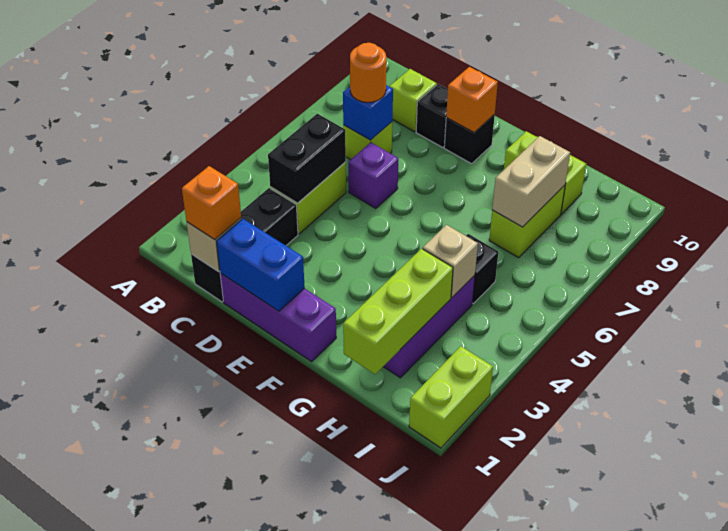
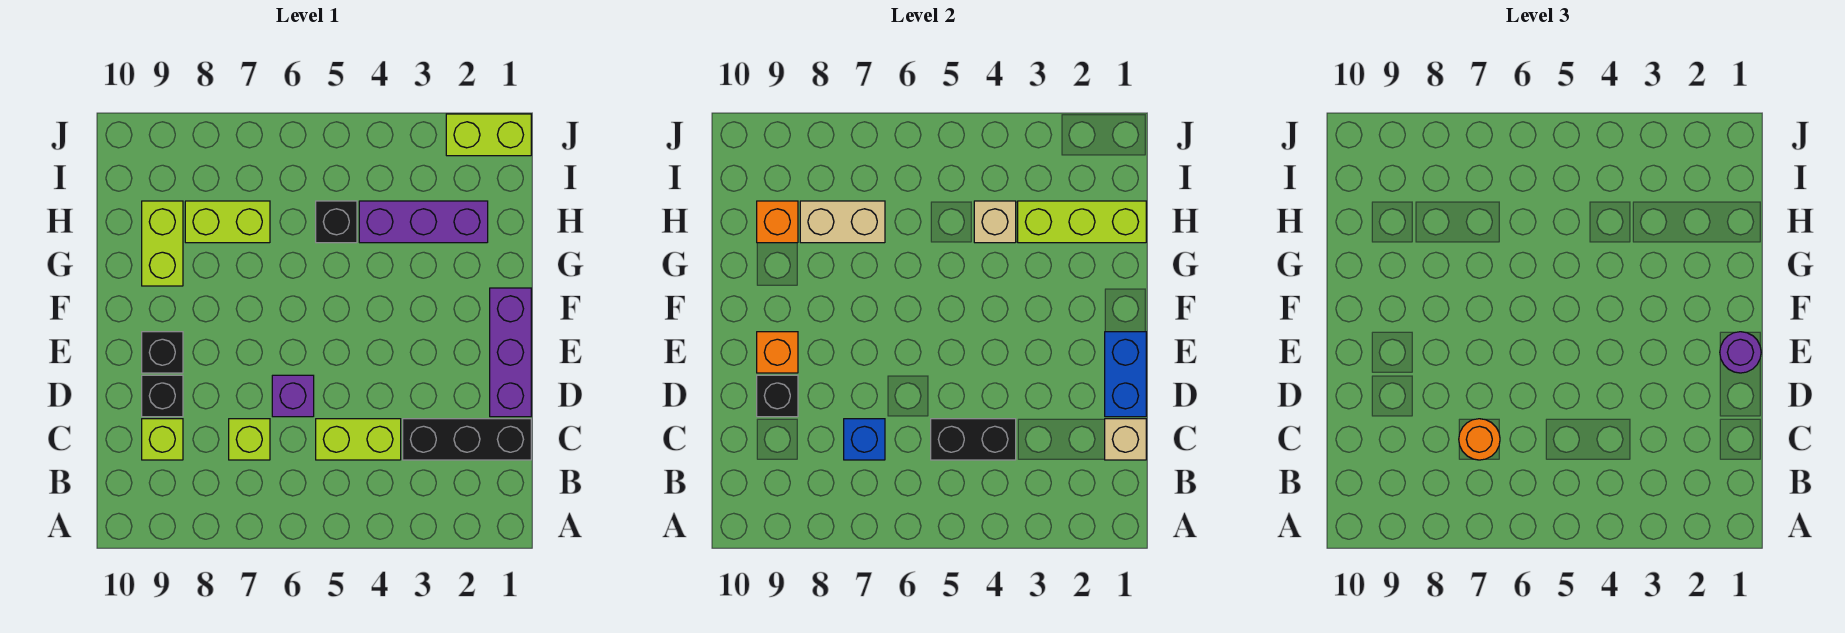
orange brick C1 level 3 -> orange brick H9 level 2
none -> black brick D9 level 2
none -> purple round brick E1 level 3

